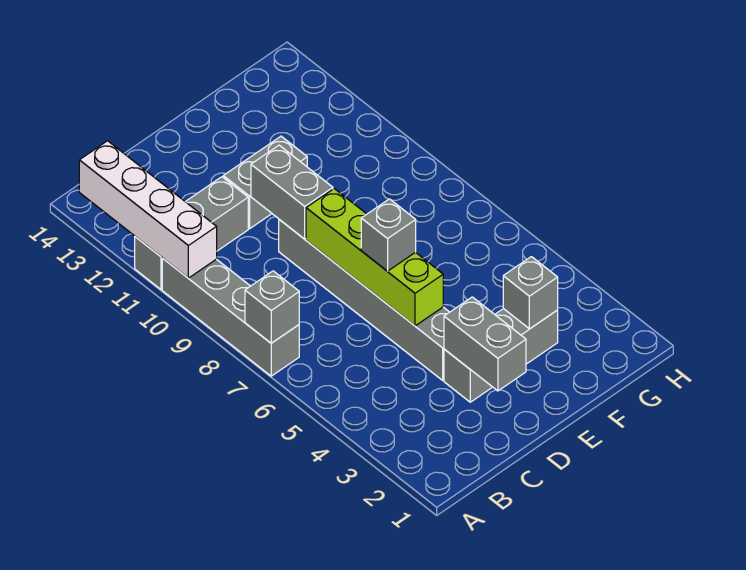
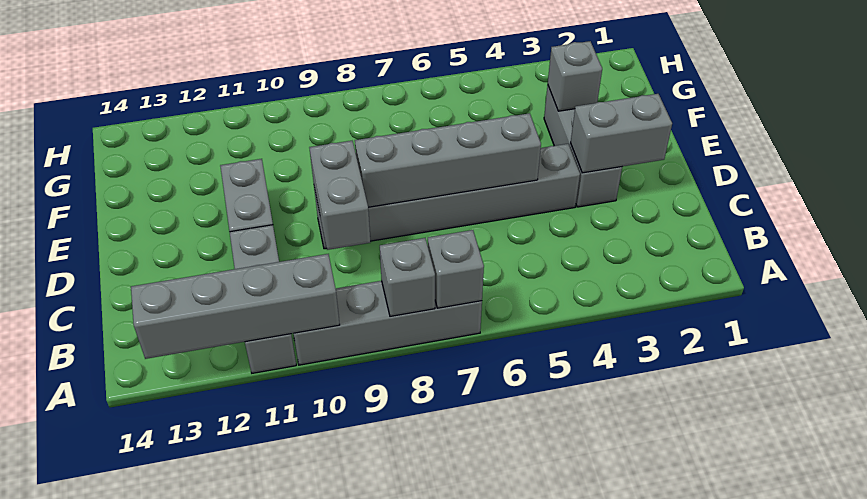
white brick A10:A13 level 2 -> grey brick A10:A13 level 2
lime brick D5:D8 level 2 -> grey brick D5:D8 level 2
grey brick D6 level 3 -> grey brick A8 level 2
grey brick D9:D10 level 2 -> grey brick C9:D9 level 2

